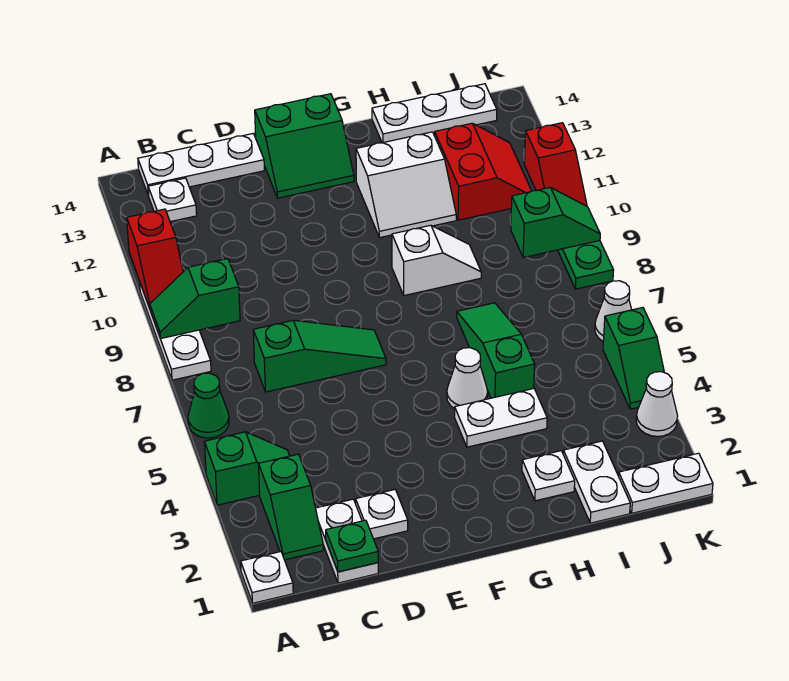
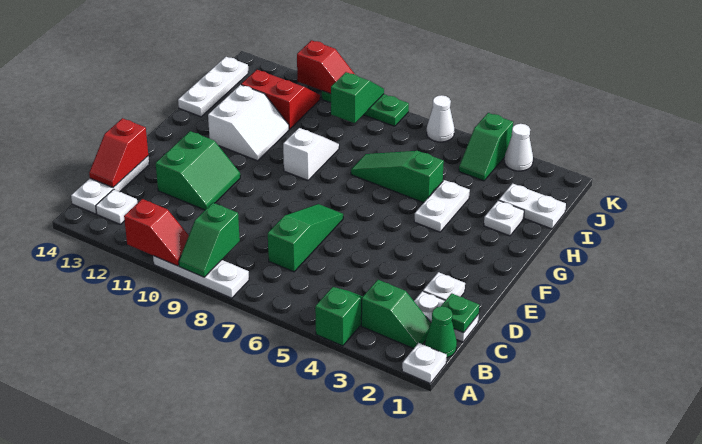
green cone A6 level 1 -> green cone B1 level 1
none -> red slope C14:D14 level 2 top D
green slope E13:F14 level 1 top 14 -> green slope D11:E12 level 1 top 12
white cone G5 level 1 -> none
white plate J1:K1 level 1 -> none
green slope K4:K5 level 1 top 5 -> green slope J4:K4 level 1 top K

